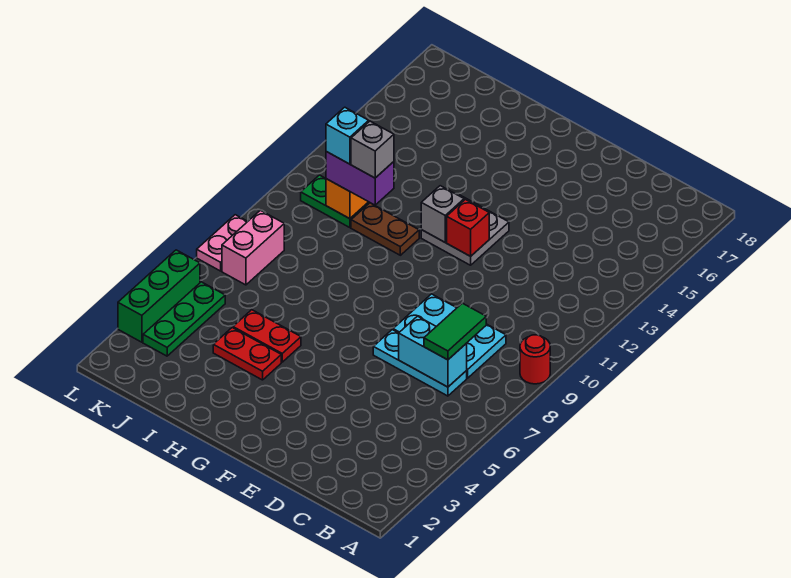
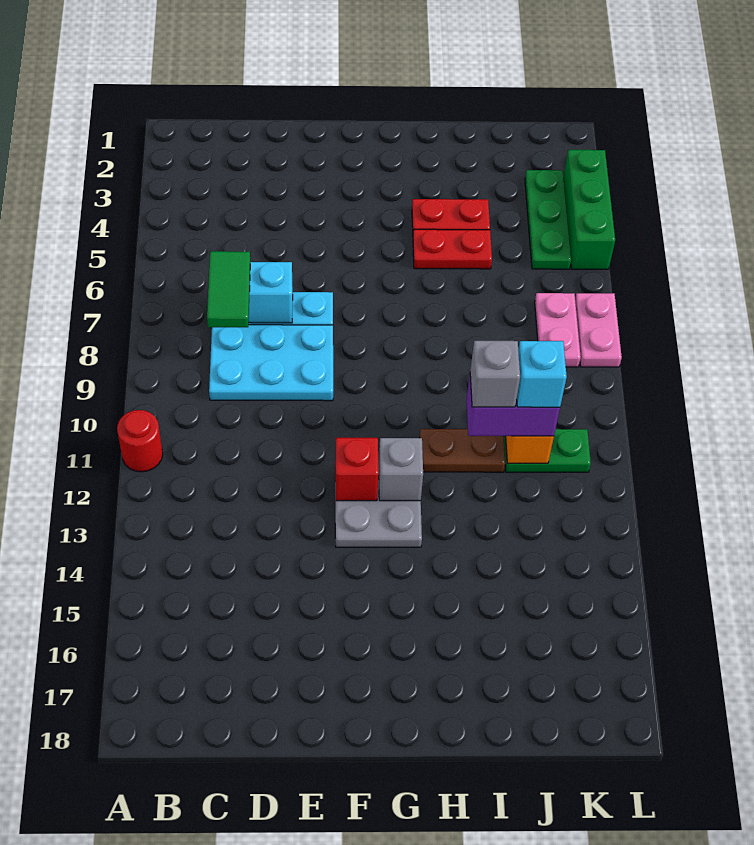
red round brick A9 level 1 -> red round brick A11 level 1
pink brick K7:K8 level 1 -> pink plate K7:K8 level 1

